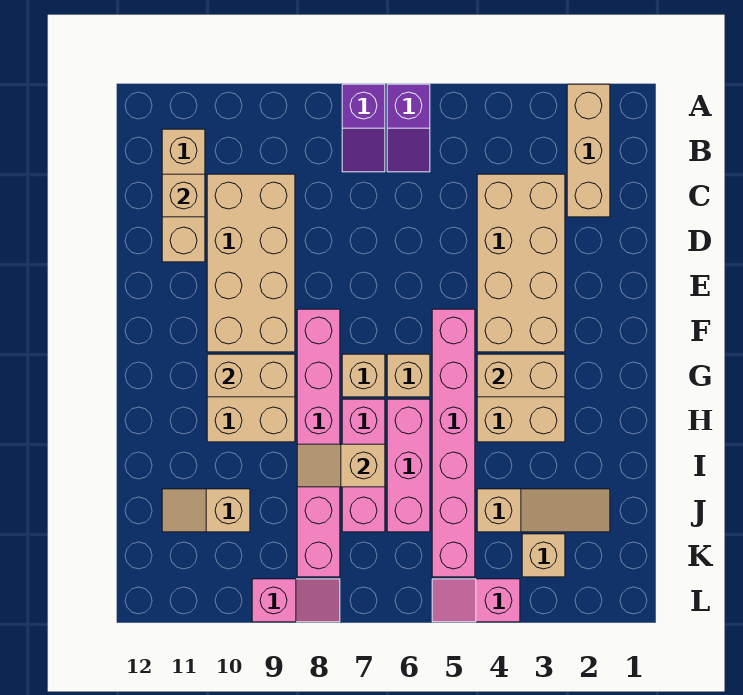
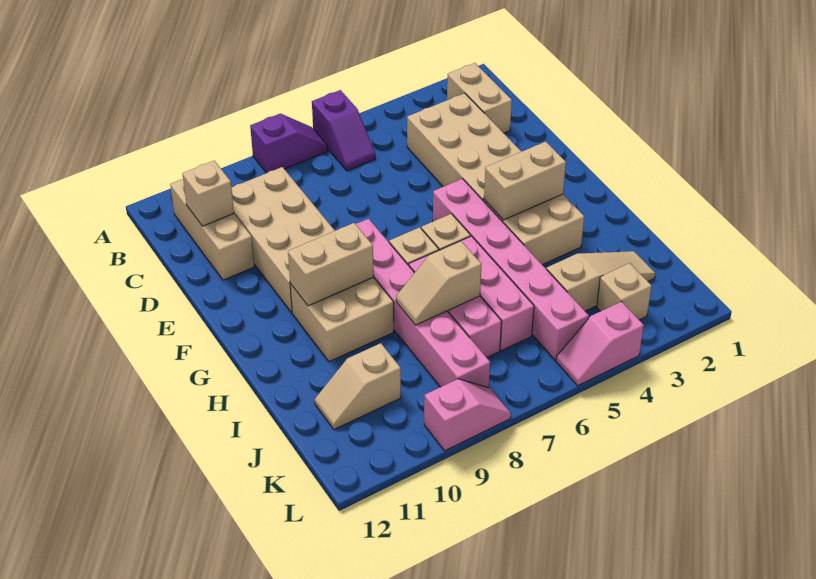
tan brick A2:C2 level 1 -> tan brick B2:C2 level 1
purple slope A7:B7 level 1 top A -> purple slope A7:A8 level 1 top 8

